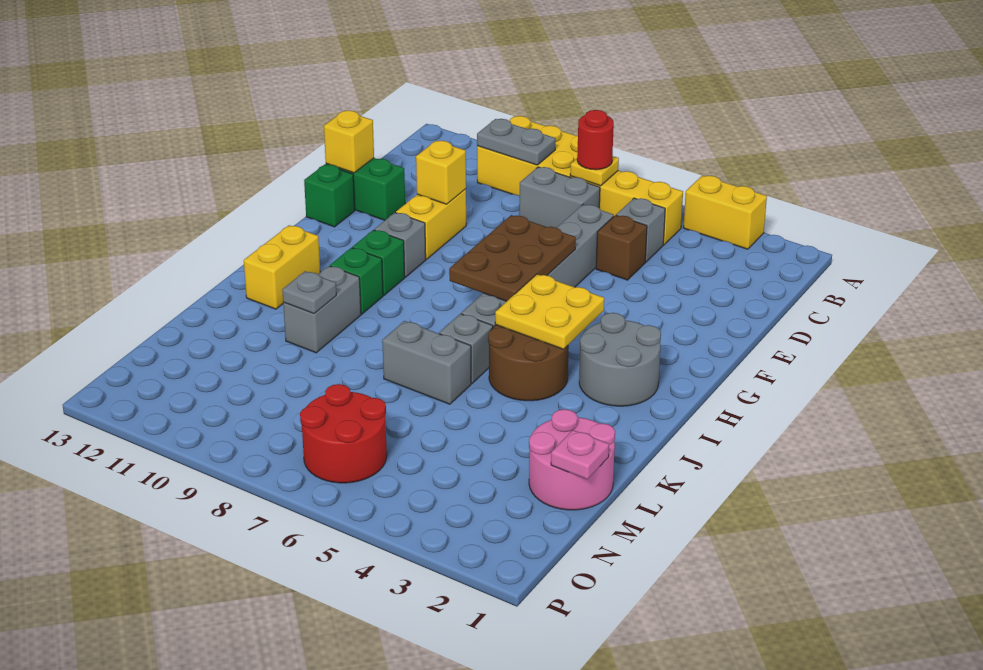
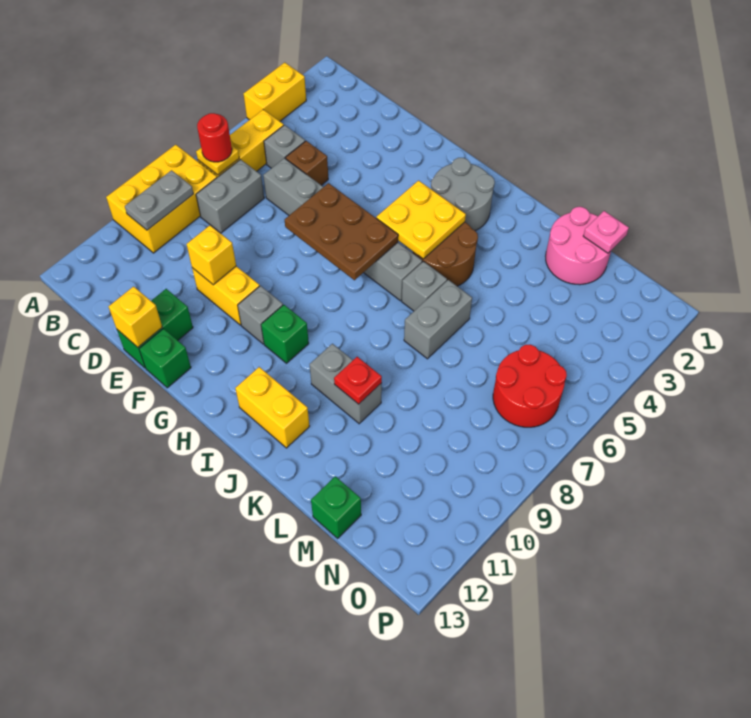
green brick I10 level 1 -> green brick M13 level 1
grey plate K10 level 2 -> red plate K10 level 2

